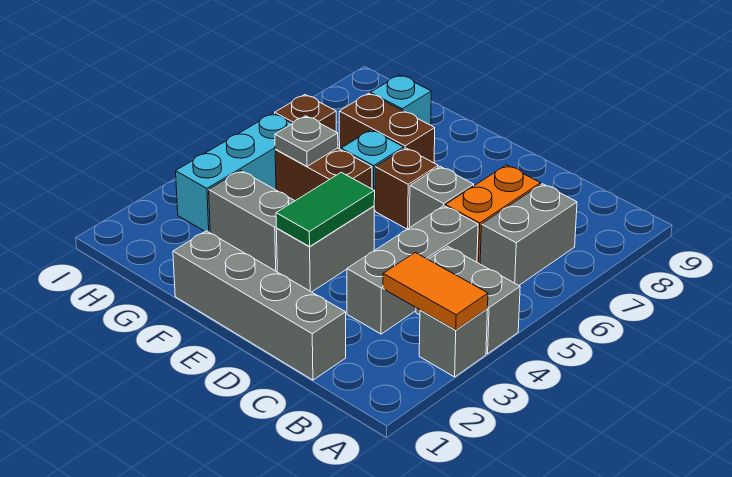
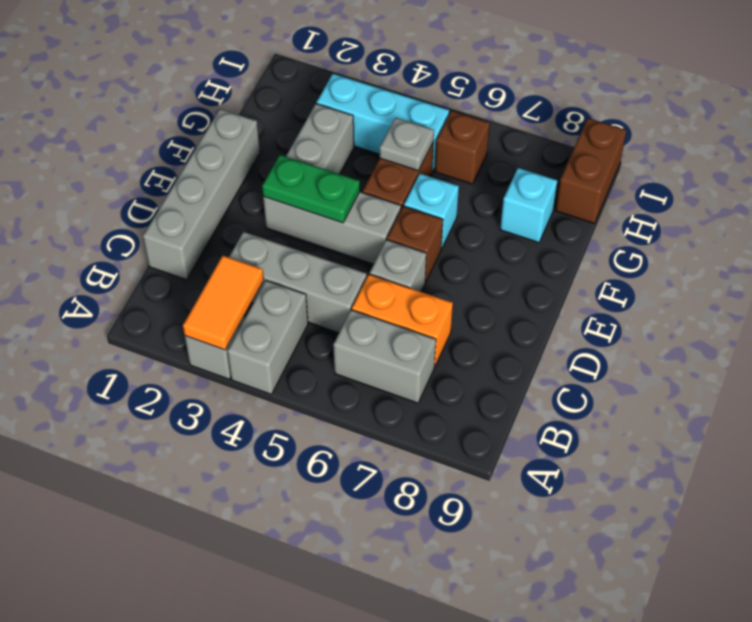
grey brick E3:E4 level 1 -> grey brick E3:E5 level 1
green tile E3:E4 level 2 -> green plate E3:E4 level 2
brown brick F7:G7 level 1 -> brown brick H9:I9 level 1

